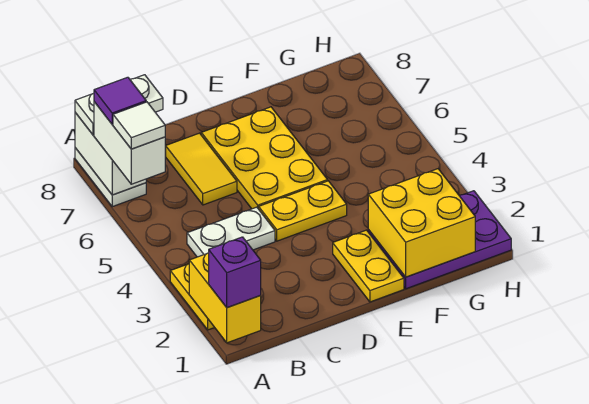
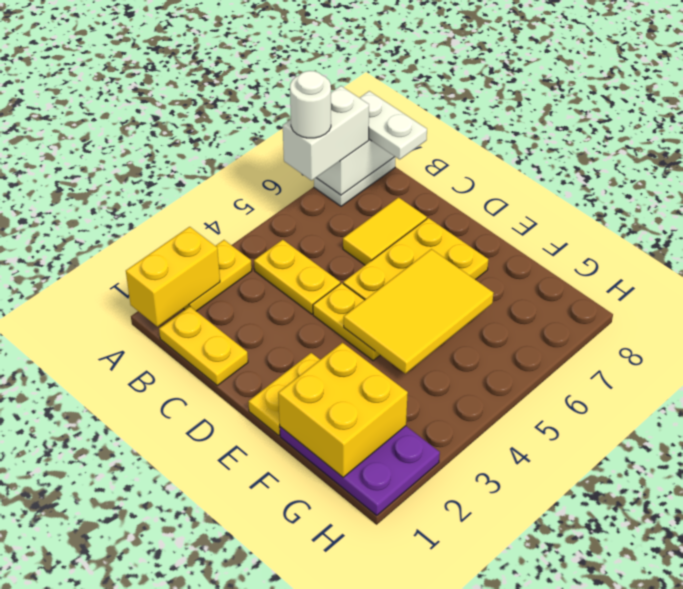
purple brick A1 level 3 -> none
white tile A6 level 4 -> white round brick A6 level 4
purple tile A7 level 4 -> none
none -> yellow plate B1:C1 level 1
white plate B4:C4 level 1 -> yellow plate B4:C4 level 1
none -> yellow tile E4:F6 level 2

